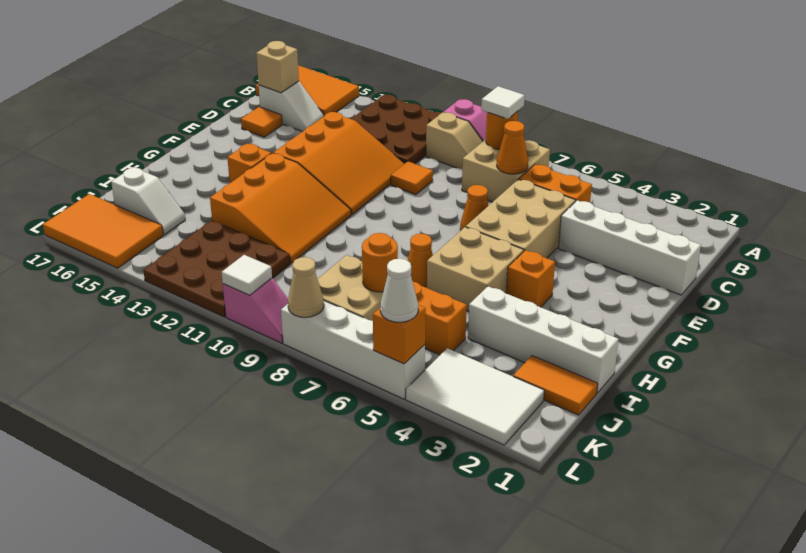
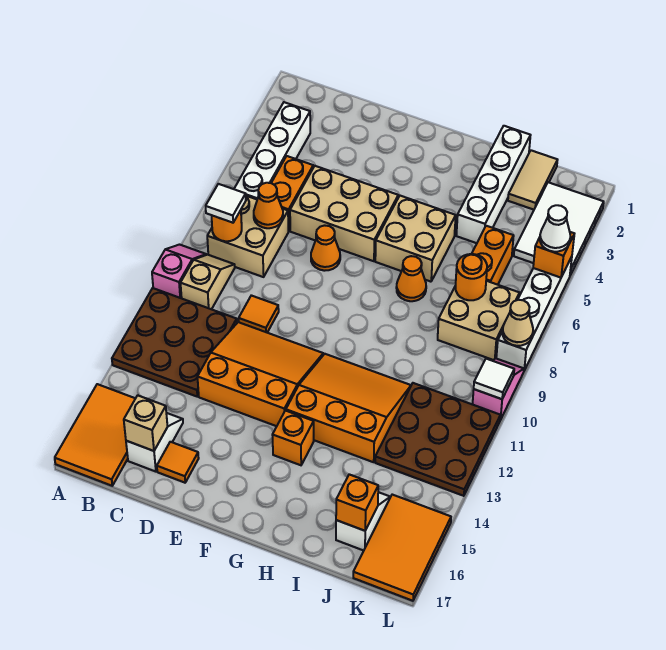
white brick D1:D4 level 1 -> white brick B3:B6 level 1
orange brick G4 level 1 -> orange brick J16 level 2
orange tile J1:J2 level 1 -> tan tile J1:J2 level 1

